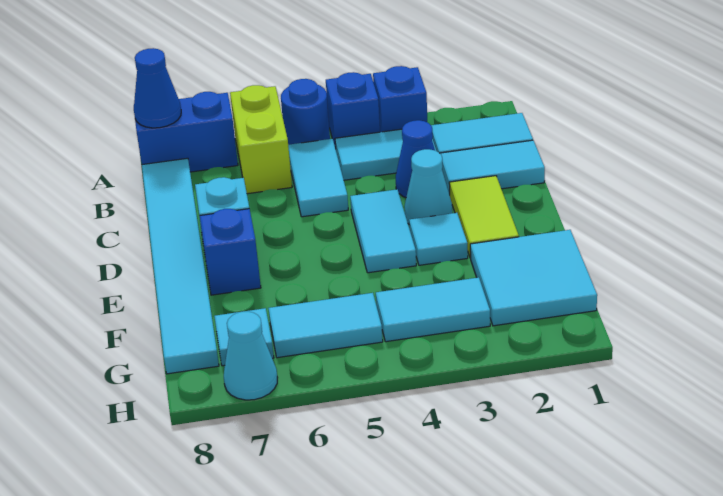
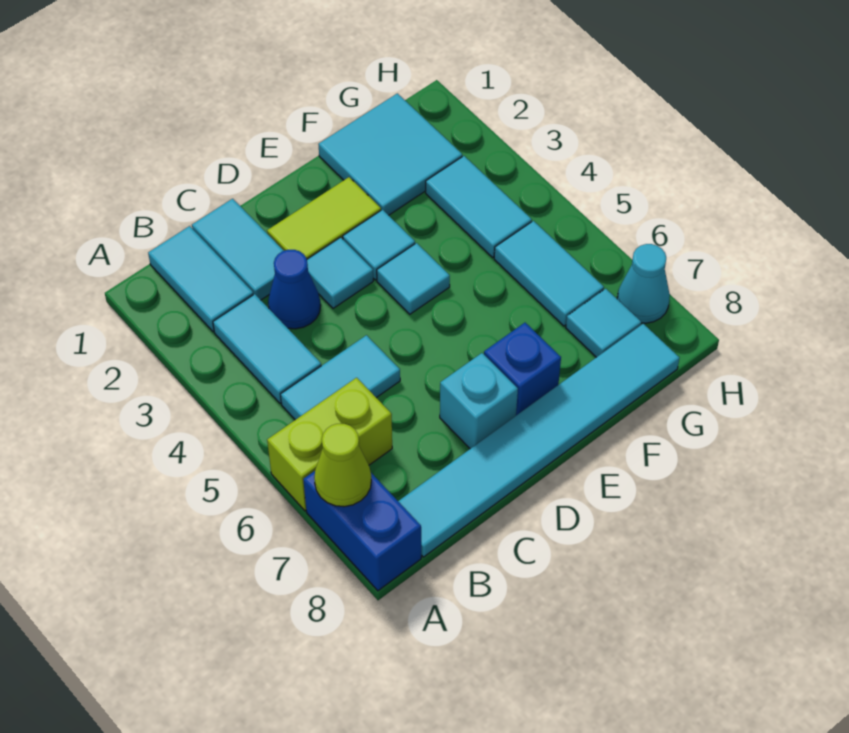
blue brick A3 level 1 -> none
blue brick A4 level 1 -> none
blue round brick A5 level 1 -> none
none -> lime cone A7 level 2
blue cone A8 level 2 -> none
cyan cone D3 level 1 -> cyan tile D3 level 1
cyan tile D4:E4 level 1 -> cyan tile E4 level 1

